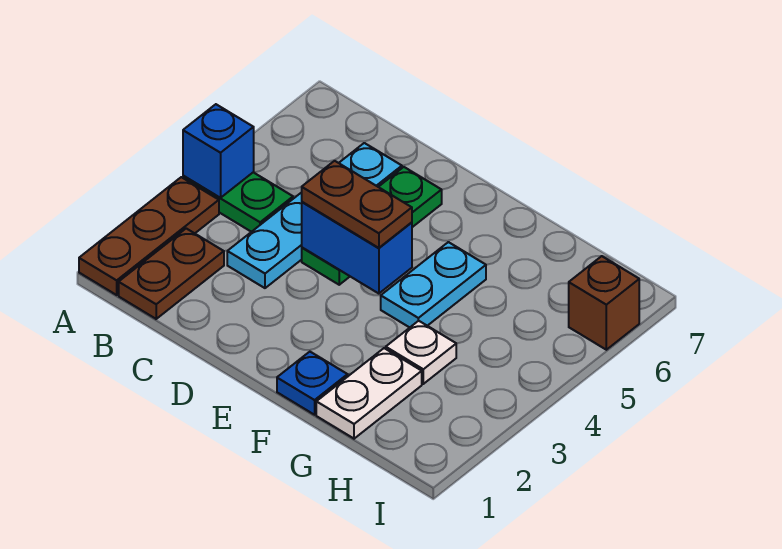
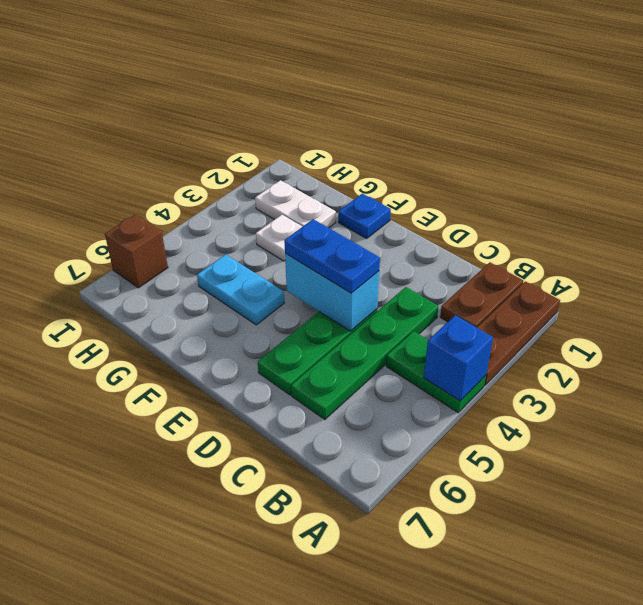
cyan plate C3:C6 level 1 -> green plate C3:C6 level 1
blue brick D4:E4 level 2 -> cyan brick D4:E4 level 2
brown plate D4:E4 level 3 -> blue plate D4:E4 level 3
cyan plate F4:F5 level 1 -> cyan plate F5:G5 level 1
white plate G1:G2 level 1 -> white plate G2:H2 level 1

